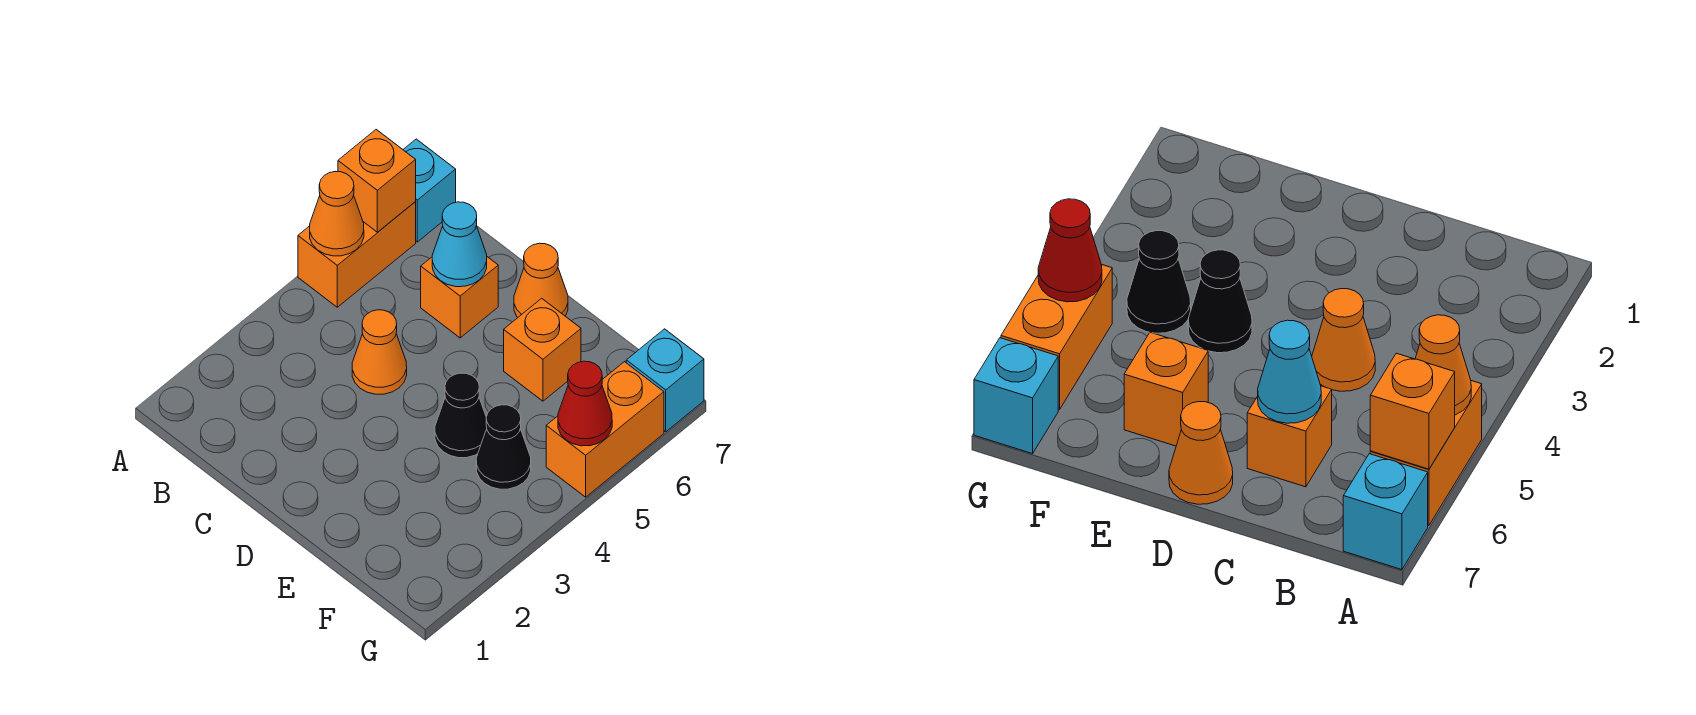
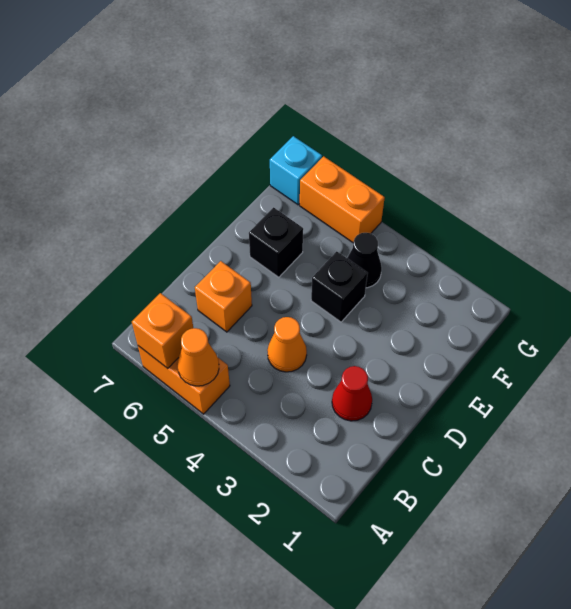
cyan brick A7 level 1 -> none
cyan cone C6 level 2 -> none
orange cone D7 level 1 -> none
black cone E4 level 1 -> black brick E4 level 1
orange brick E6 level 1 -> black brick E6 level 1
red cone G5 level 2 -> red cone C2 level 1

